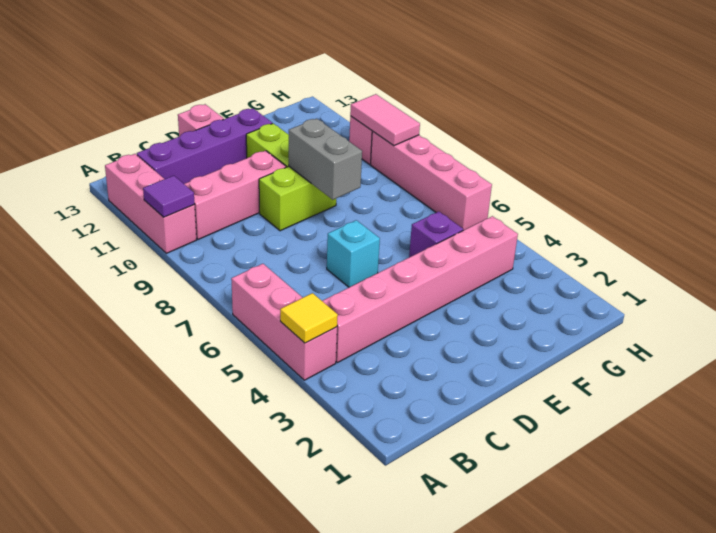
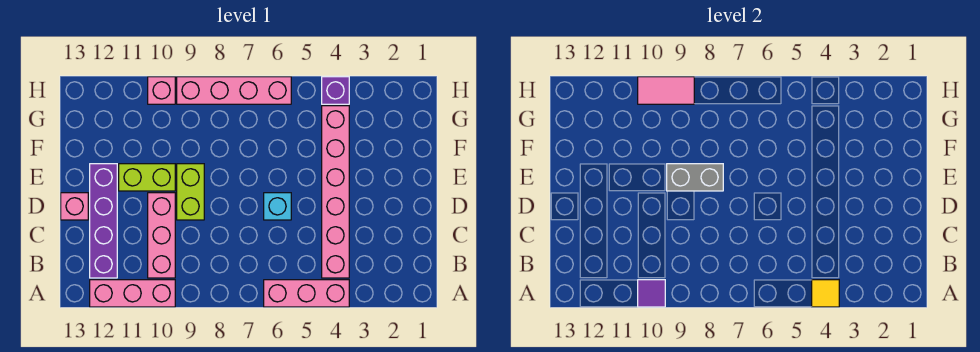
purple brick F5 level 1 -> purple brick H4 level 1

